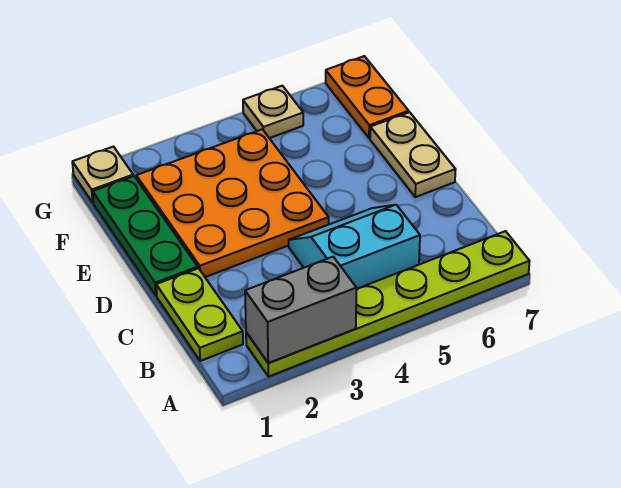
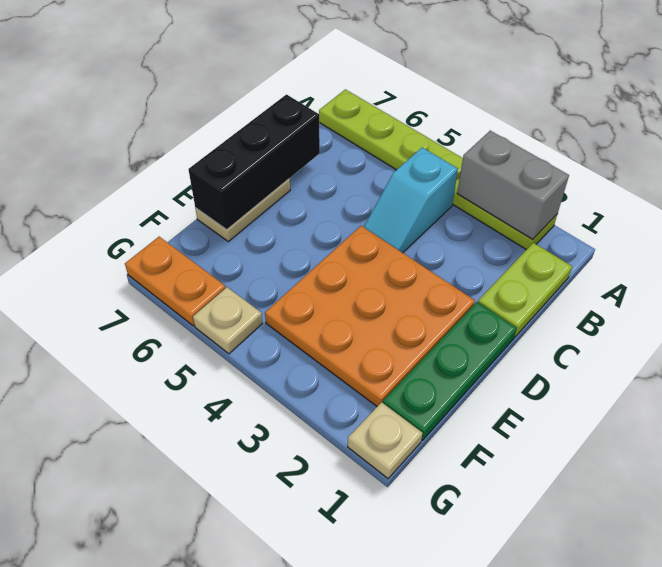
cyan slope B4:C5 level 1 top B -> cyan slope B4:C4 level 1 top B
none -> black brick C7:E7 level 2
orange plate F7:G7 level 1 -> orange plate G6:G7 level 1

